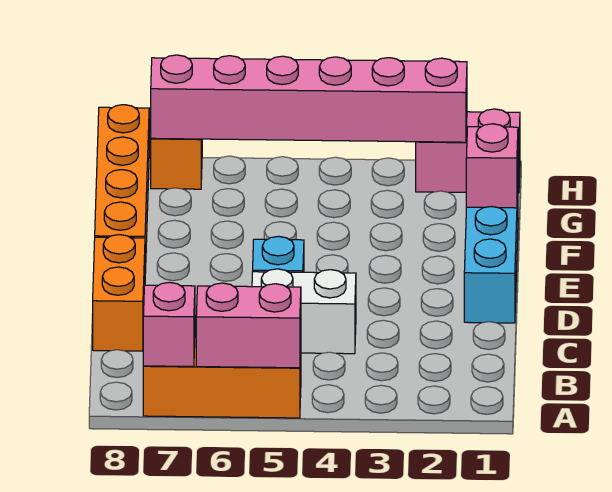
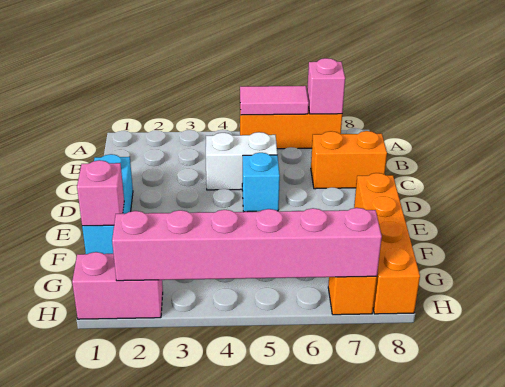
pink brick A5:A6 level 2 -> pink tile A5:A6 level 2
orange brick C8:D8 level 1 -> orange brick C7:C8 level 1

